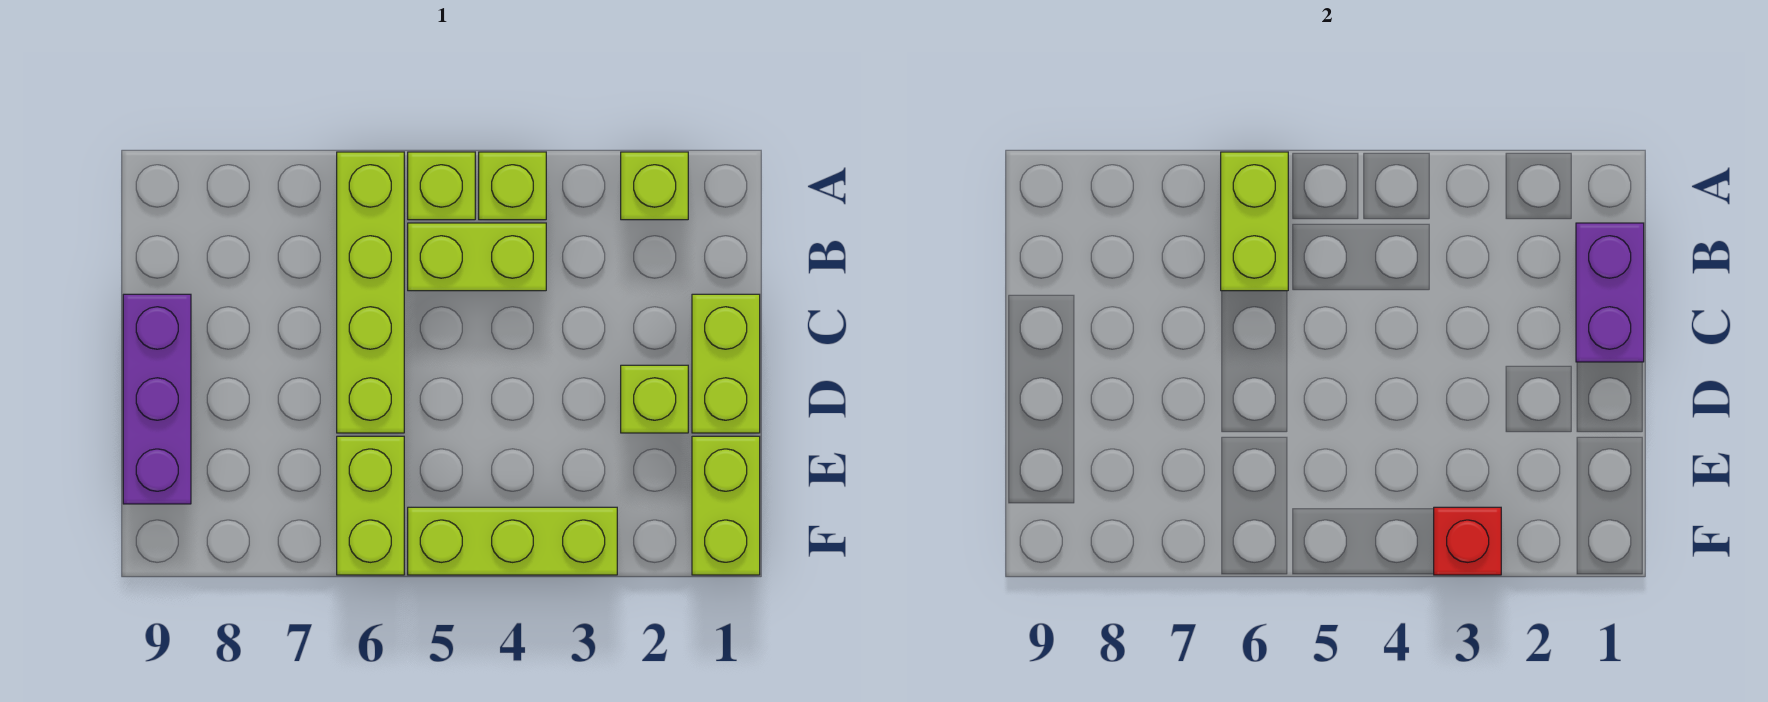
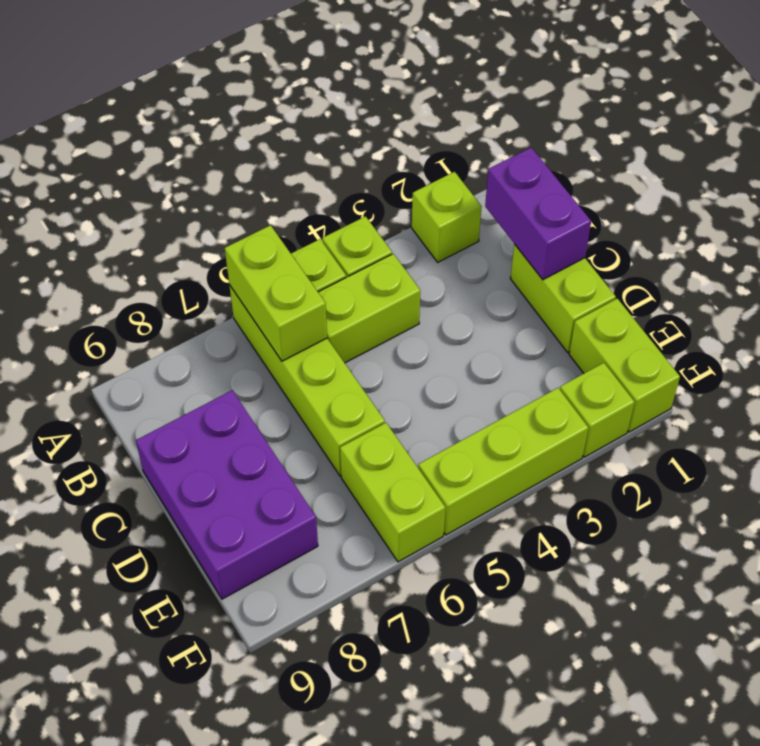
purple brick C9:E9 level 1 -> purple brick C8:E9 level 1
lime brick D2 level 1 -> lime brick F2 level 1
red brick F3 level 2 -> none

